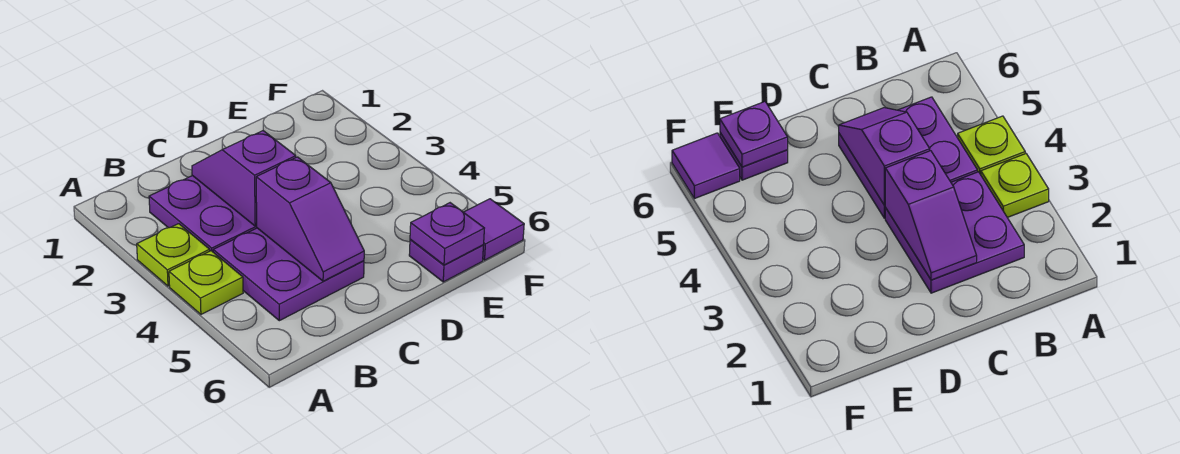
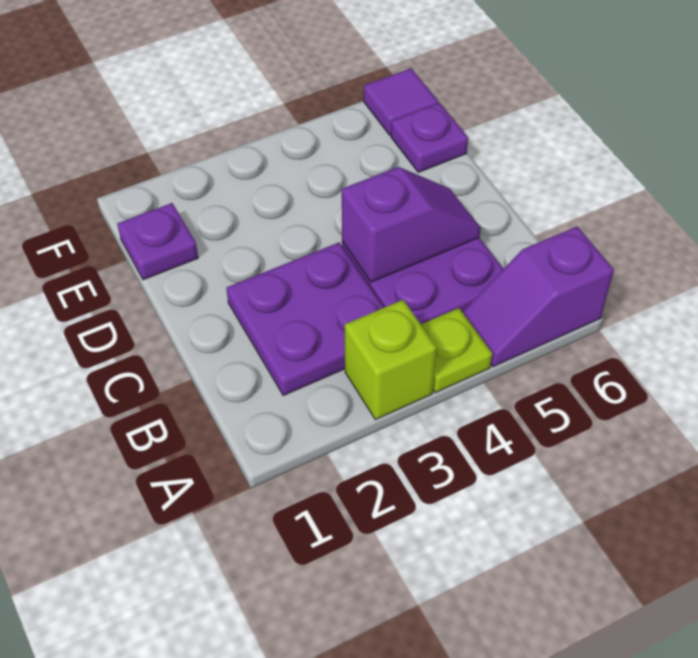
lime plate A3 level 1 -> lime brick A3 level 1
purple slope C2:C3 level 2 top 3 -> purple slope A5:A6 level 1 top 6
purple plate E6 level 2 -> purple plate E1 level 1

